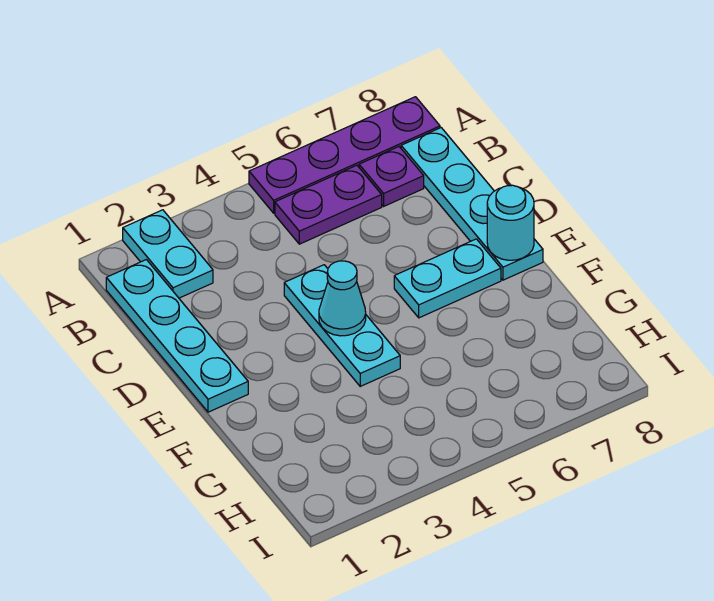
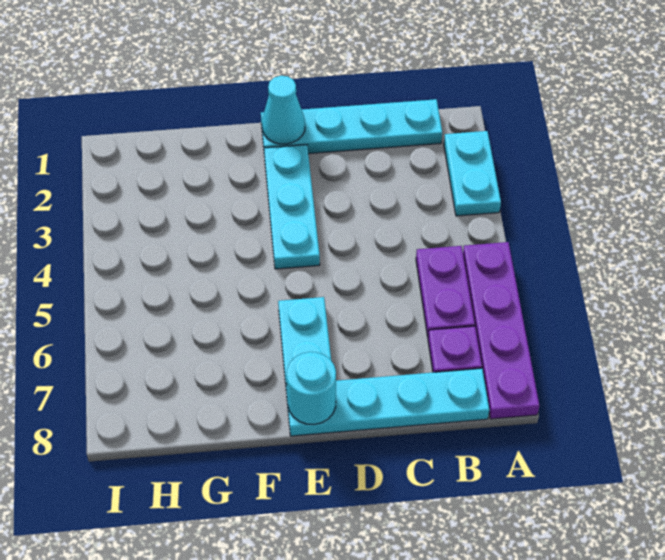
cyan plate A2:B2 level 1 -> cyan plate A2:A3 level 1
cyan plate D4:F4 level 1 -> cyan plate E2:E4 level 1
cyan cone E4 level 2 -> cyan cone E1 level 2

